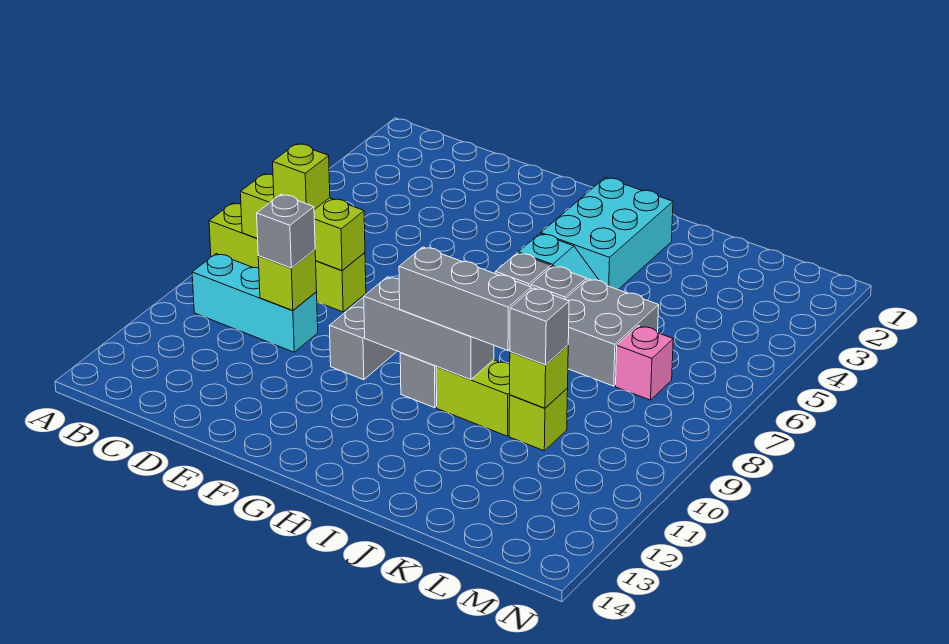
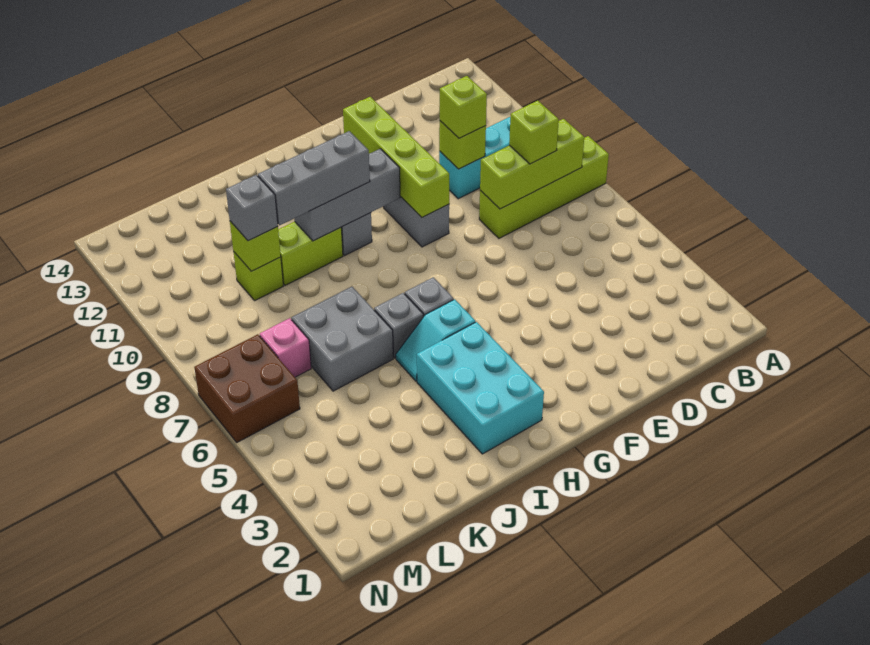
grey brick D10 level 3 -> lime brick D10 level 3
none -> lime brick F9:F12 level 2
none -> brown brick M6:N7 level 1

